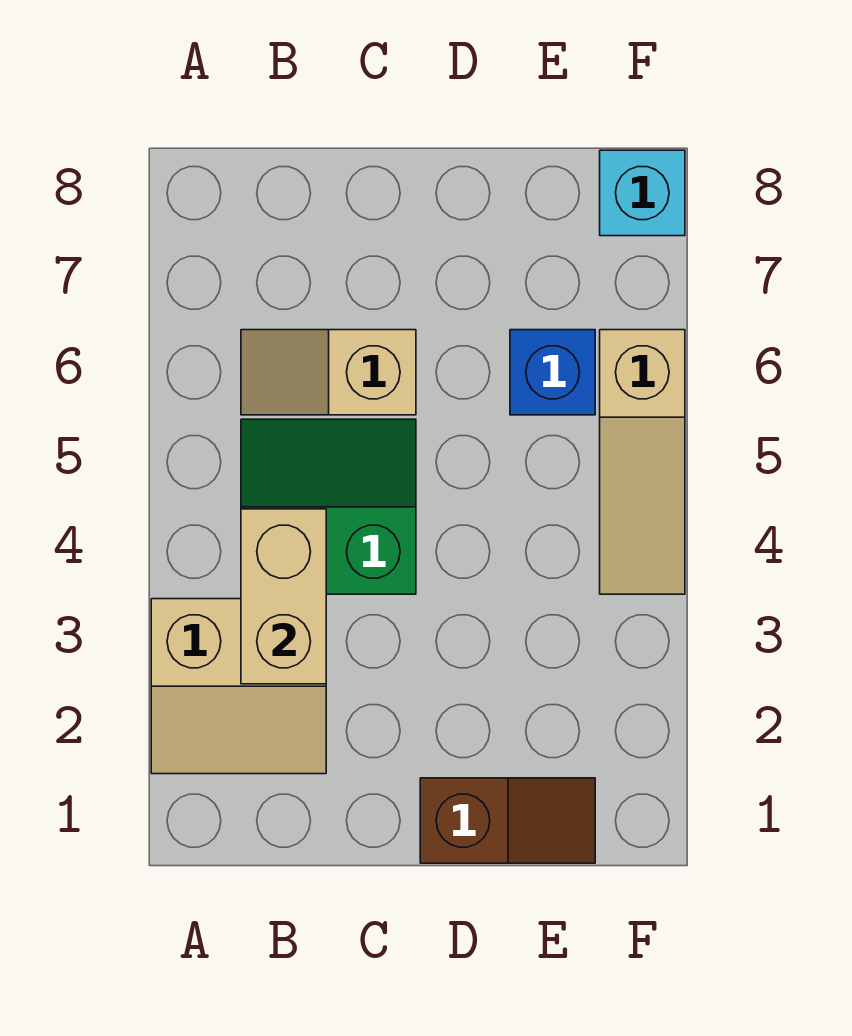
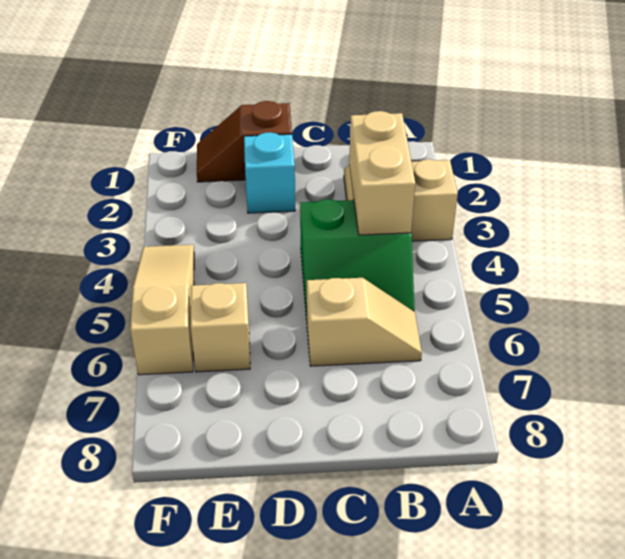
blue brick E6 level 1 -> tan brick E6 level 1
cyan brick F8 level 1 -> cyan brick D2 level 1

